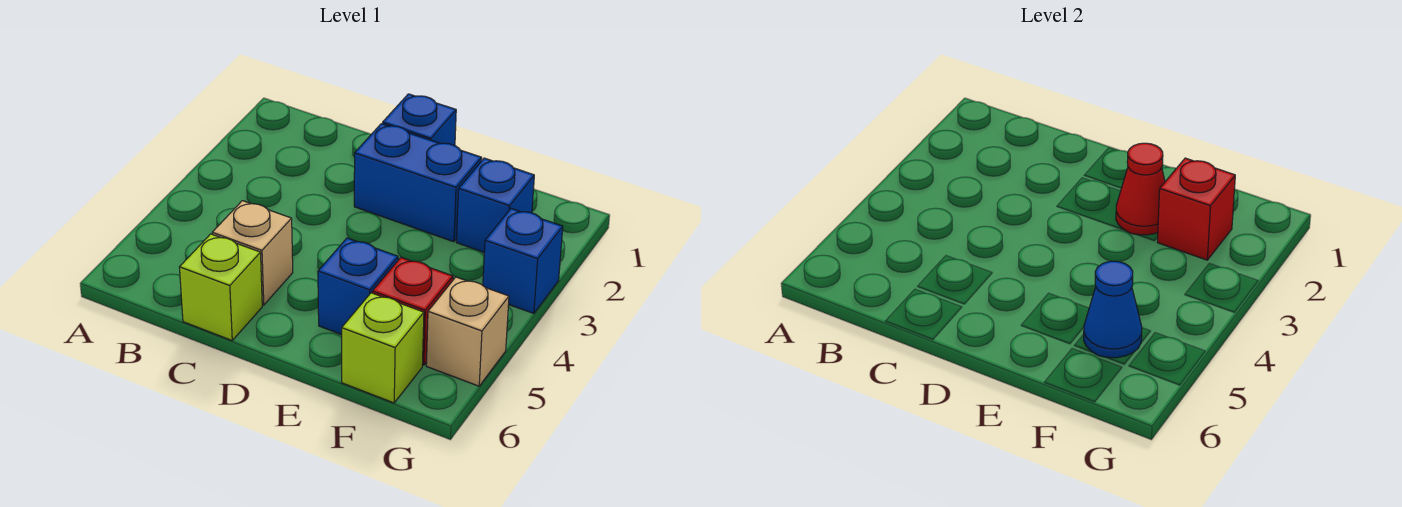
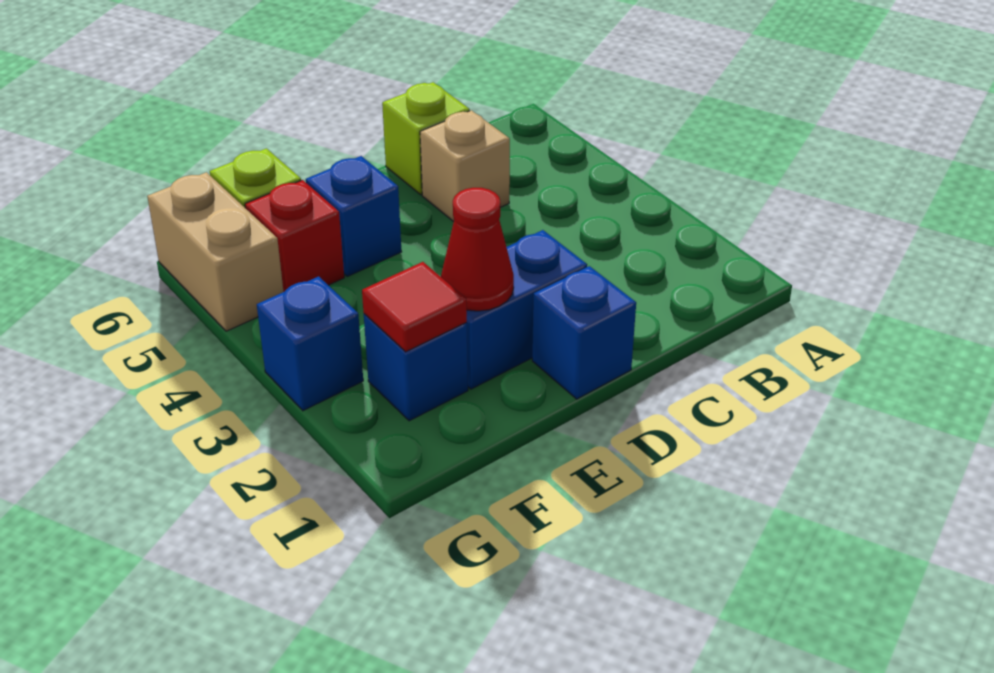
red brick F2 level 2 -> red tile F2 level 2
blue cone F5 level 2 -> none
tan brick G5 level 1 -> tan brick G5:G6 level 1

